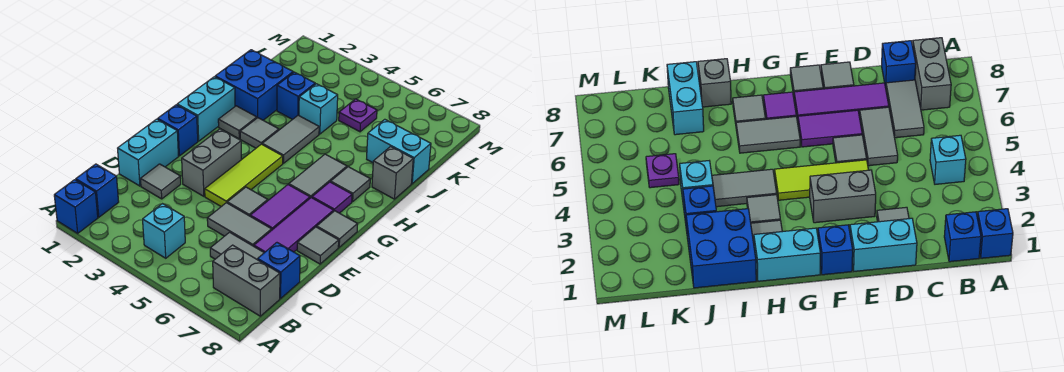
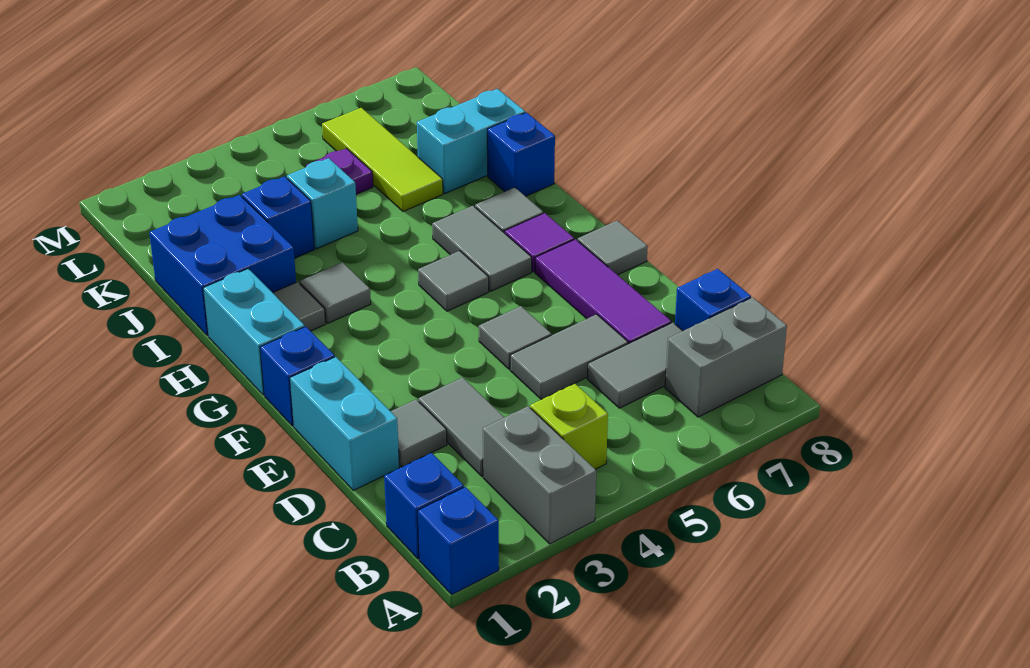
cyan brick B4 level 1 -> lime brick B4 level 1
grey brick E3:F3 level 1 -> grey brick A3:B3 level 1
lime tile E4:G4 level 1 -> lime tile J6:L6 level 1
purple tile E6:F6 level 1 -> none
grey tile E8 level 1 -> grey tile G5 level 1
grey tile H4:I4 level 1 -> grey tile C3:D3 level 1
grey brick I8 level 1 -> blue brick I8 level 1

